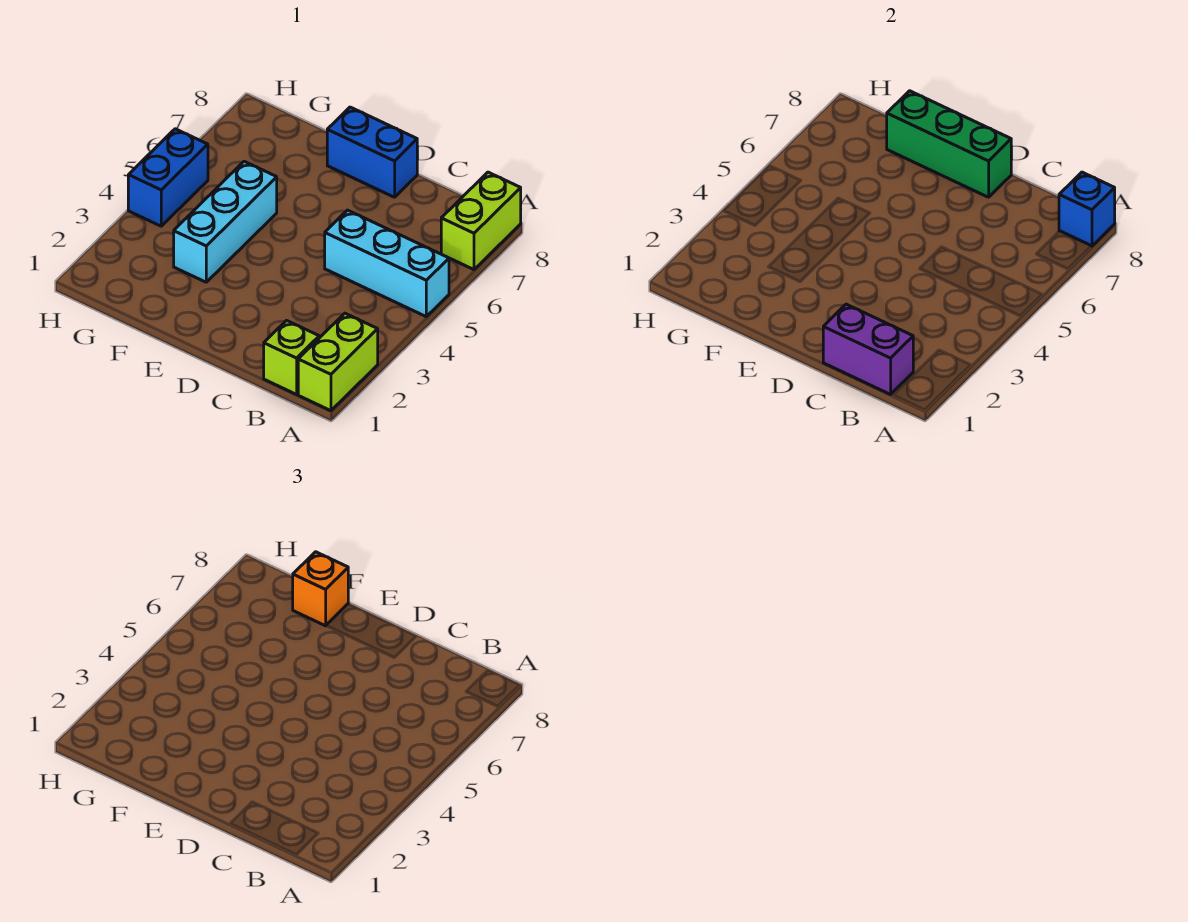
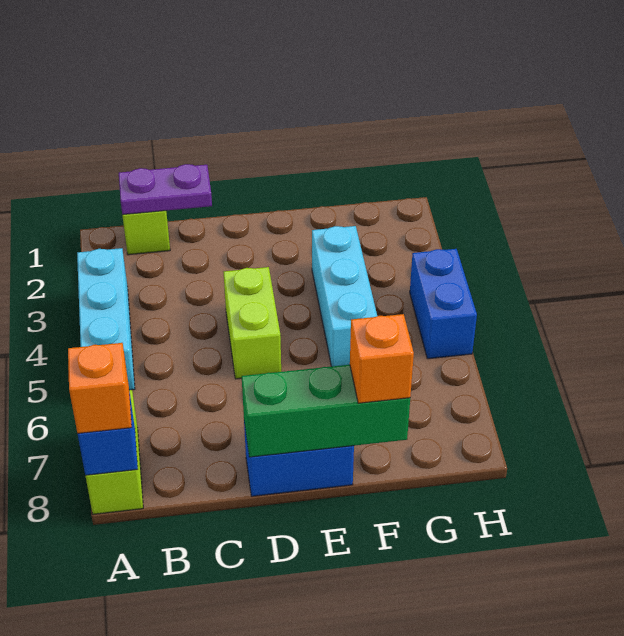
lime brick A1:A2 level 1 -> lime brick D4:D5 level 1
cyan brick A5:C5 level 1 -> cyan brick A3:A5 level 1
none -> orange brick A8 level 3
purple brick B1:C1 level 2 -> purple plate B1:C1 level 2

